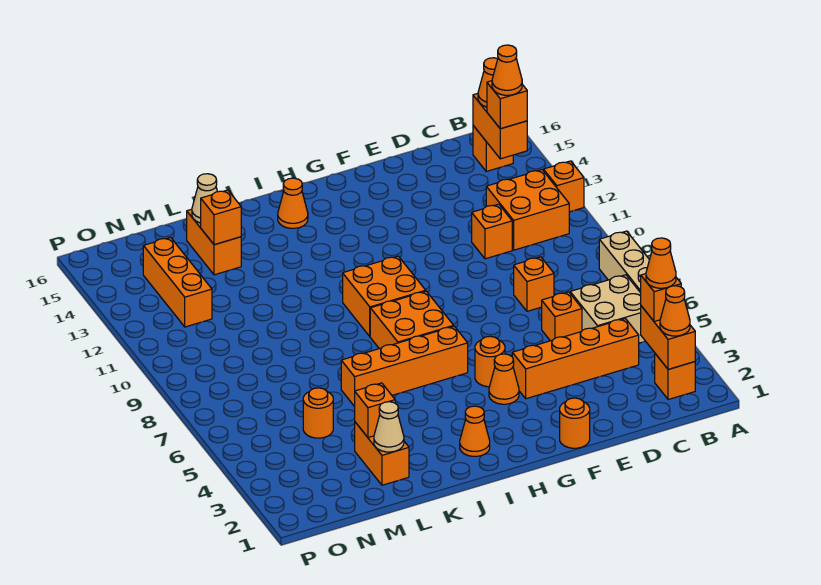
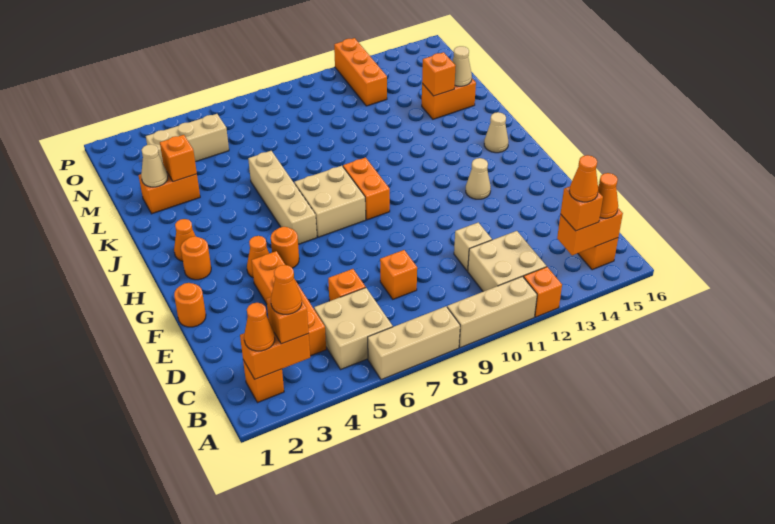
none -> tan brick A9:A11 level 1
orange brick B11:C12 level 1 -> tan brick B11:C12 level 1
orange brick D11 level 1 -> tan brick D11 level 1
none -> tan cone G13 level 1
orange brick H6:K6 level 1 -> tan brick H6:K6 level 1
orange brick H7:I8 level 1 -> tan brick H7:I8 level 1
orange brick H9:I10 level 1 -> orange brick H9:I9 level 1
orange cone I15 level 1 -> tan cone I15 level 1
orange round brick M5 level 1 -> orange round brick H2 level 1
none -> tan brick N3:N5 level 1
orange brick N12:N14 level 1 -> orange brick N12:P12 level 1

